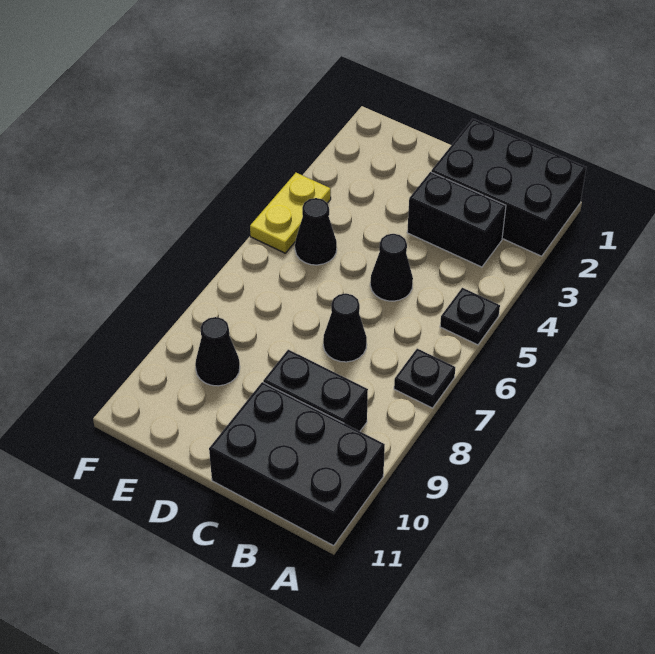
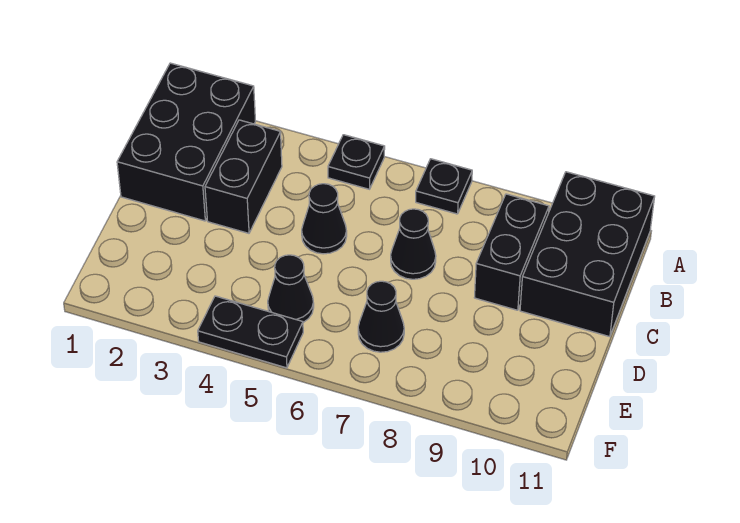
black cone E9 level 1 -> black cone E7 level 1
yellow plate F4:F5 level 1 -> black plate F4:F5 level 1

